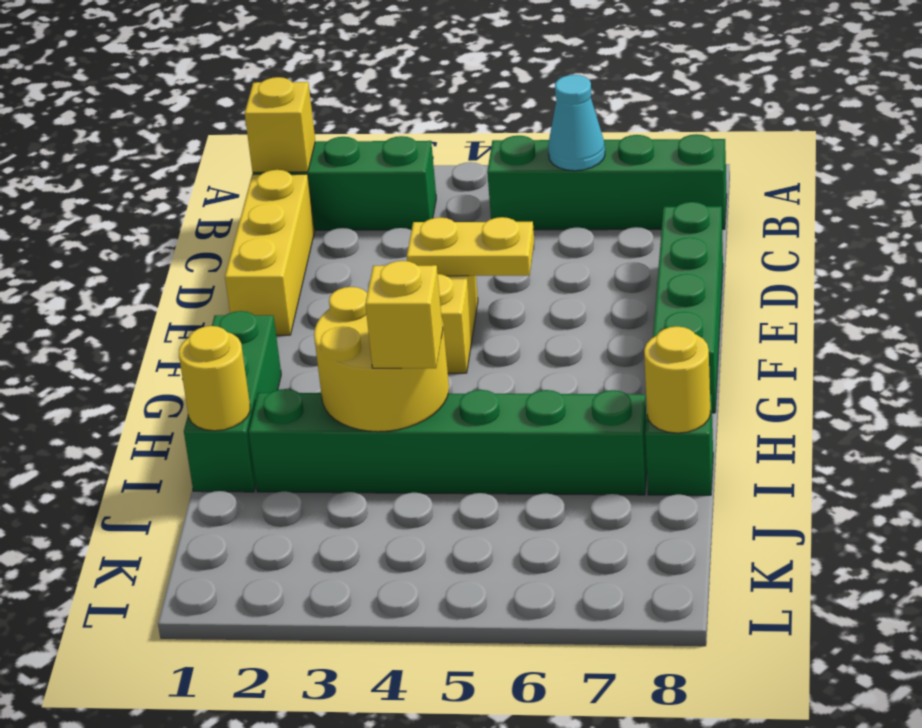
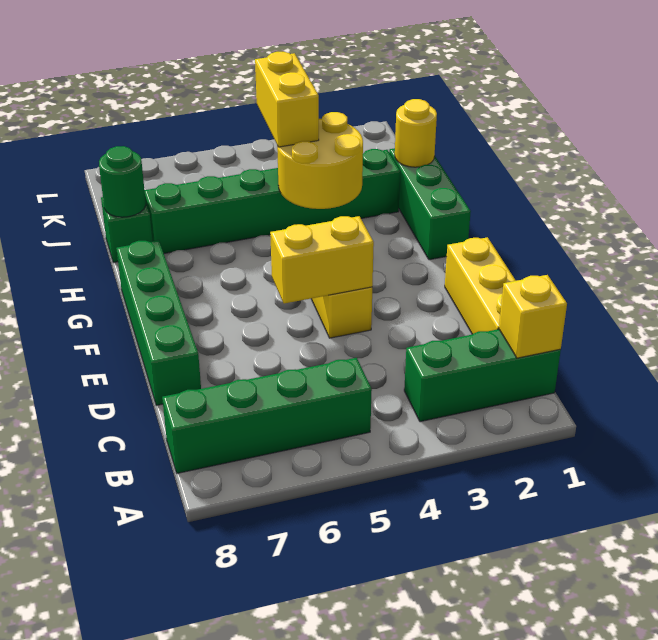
cyan cone B6 level 2 -> none
yellow plate E4:E5 level 2 -> yellow brick E4:E5 level 2
yellow brick I4 level 3 -> yellow brick I4:J4 level 3
yellow round brick I8 level 2 -> green round brick I8 level 2

